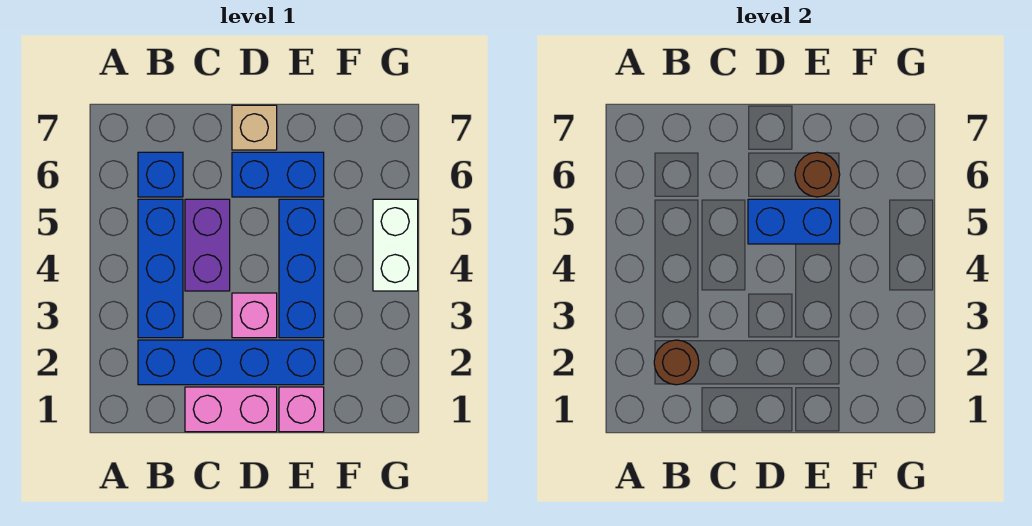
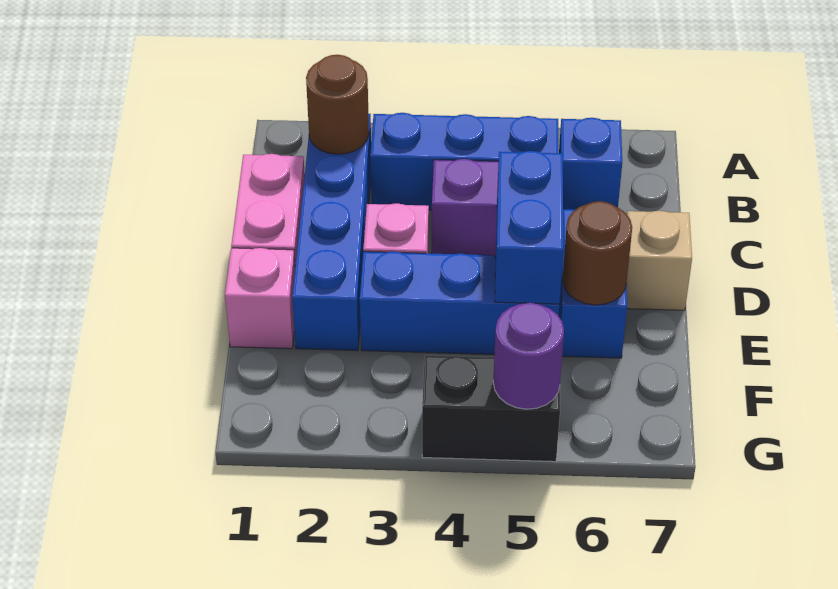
white brick G4:G5 level 1 -> black brick G4:G5 level 1
none -> purple round brick G5 level 2

